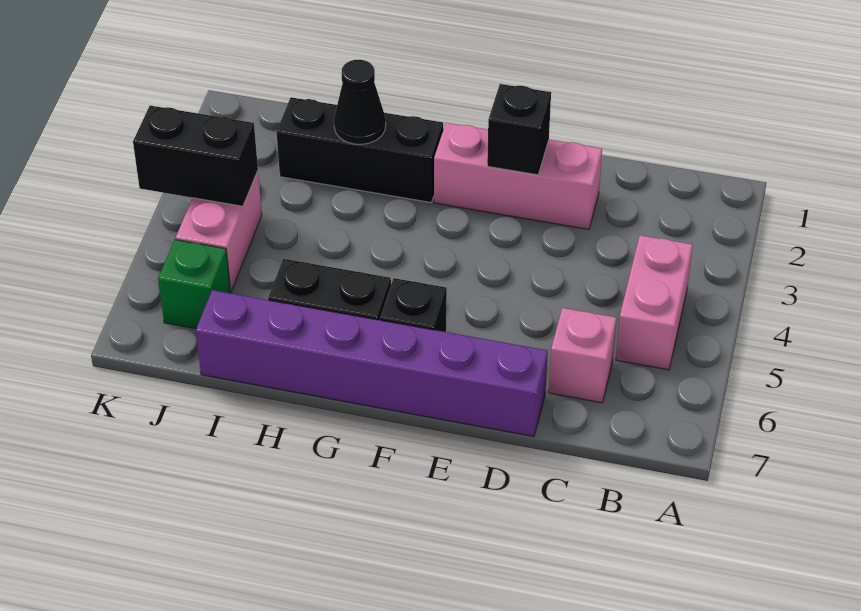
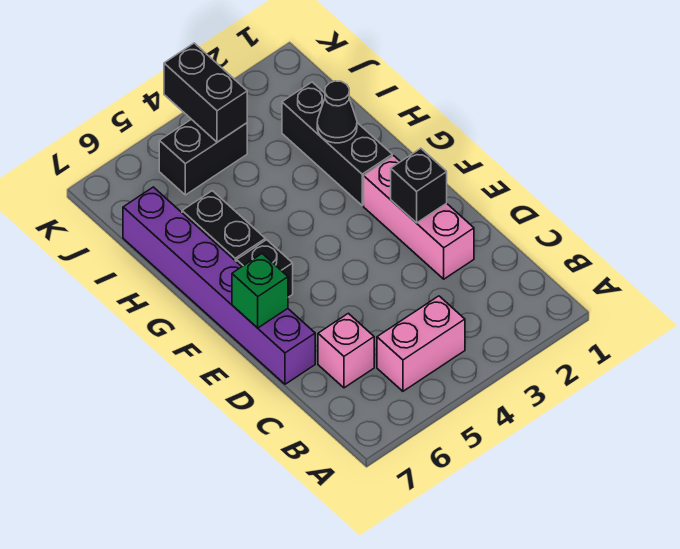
pink brick J4:J5 level 1 -> black brick J4:J5 level 1
green brick J6 level 1 -> green brick E7 level 2

